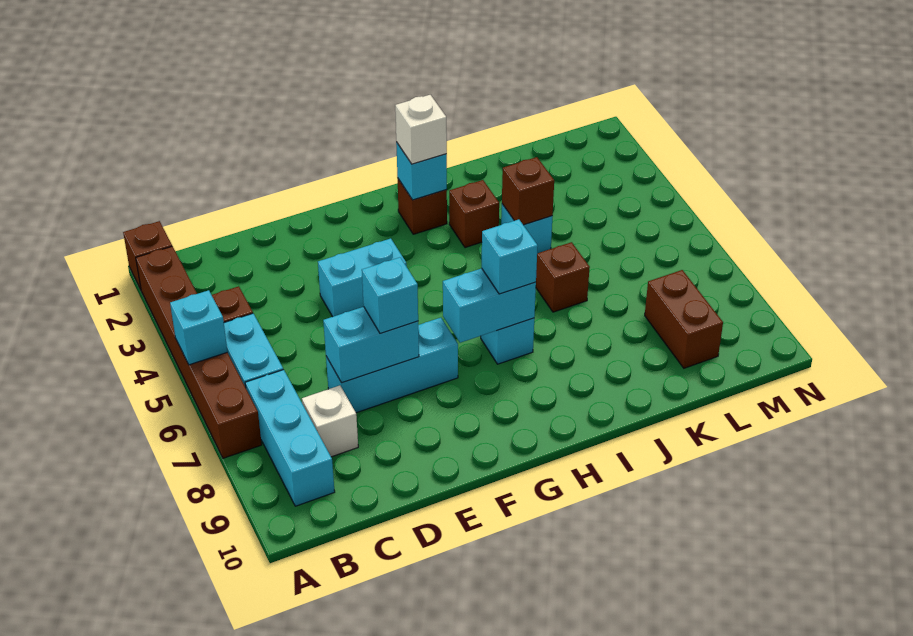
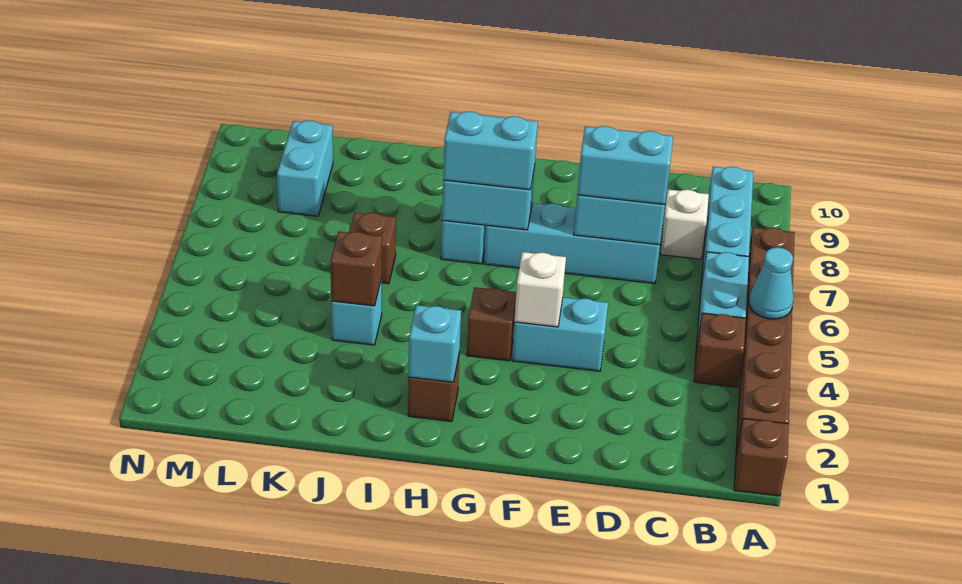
cyan brick A5 level 2 -> cyan cone A5 level 2
cyan brick D7:F7 level 1 -> cyan brick D7:G7 level 1
cyan brick E7 level 3 -> cyan brick D7:E7 level 3
white brick H2 level 3 -> white brick F4 level 2
cyan brick H7 level 3 -> cyan brick G7:H7 level 3
brown brick I3 level 1 -> brown brick G4 level 1
brown brick L8:L9 level 1 -> cyan brick L8:L9 level 1

